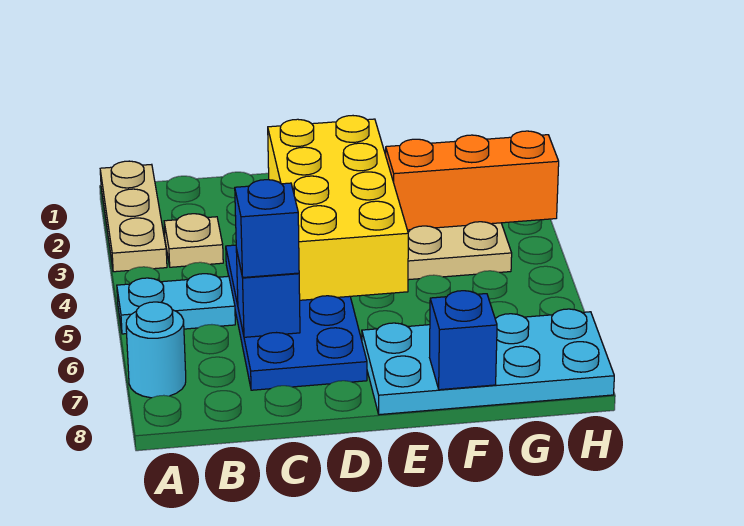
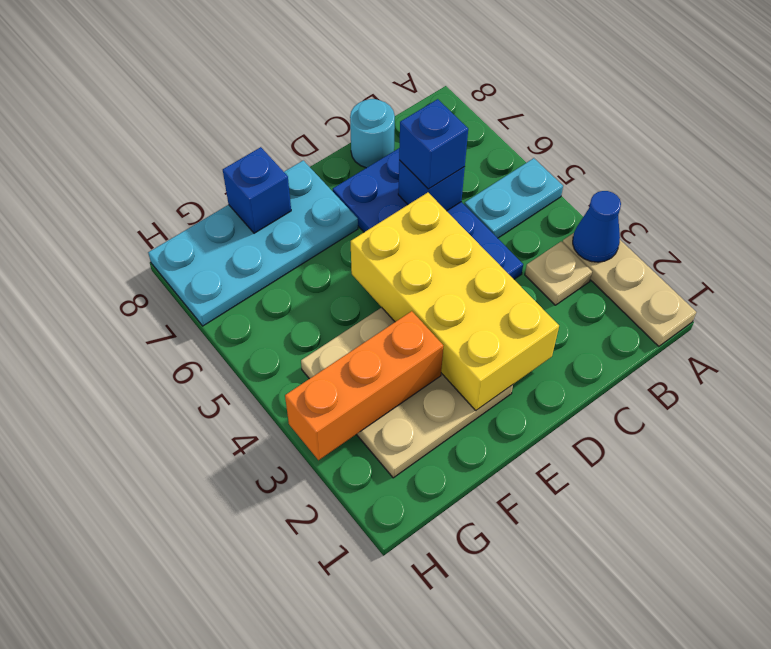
none -> blue cone A3 level 2
cyan round brick A7 level 1 -> cyan round brick C8 level 1

